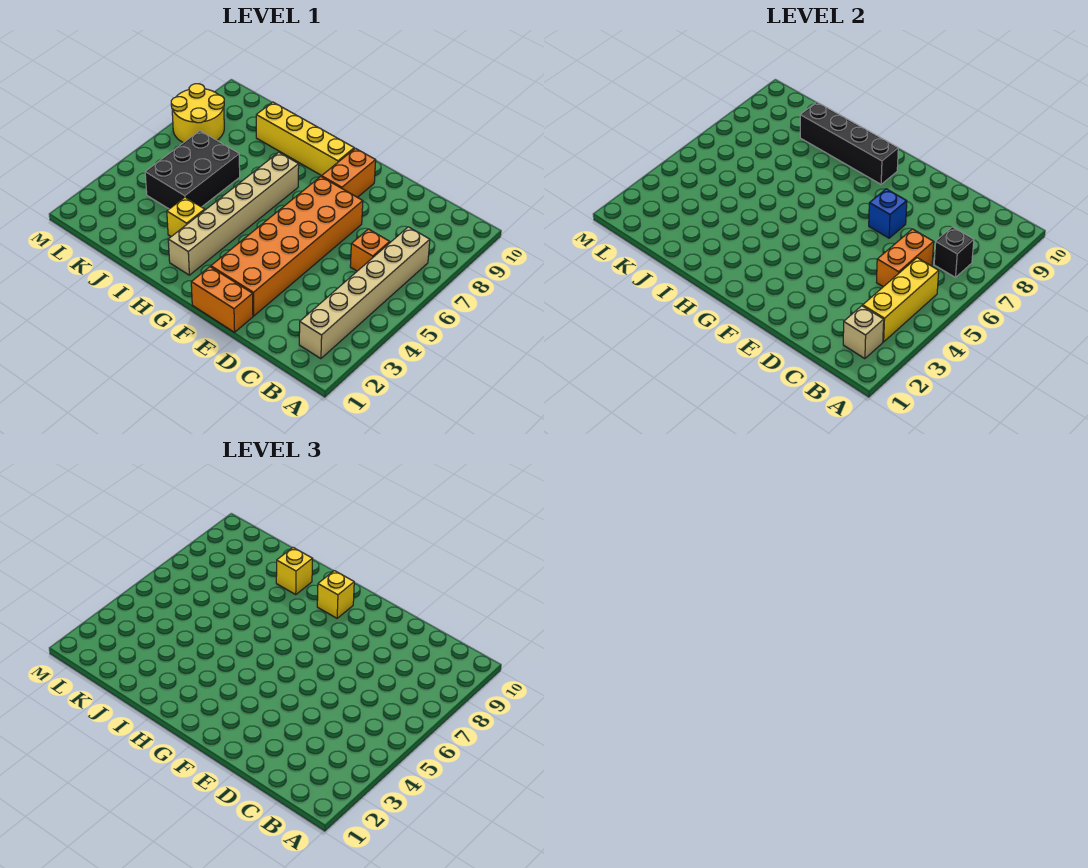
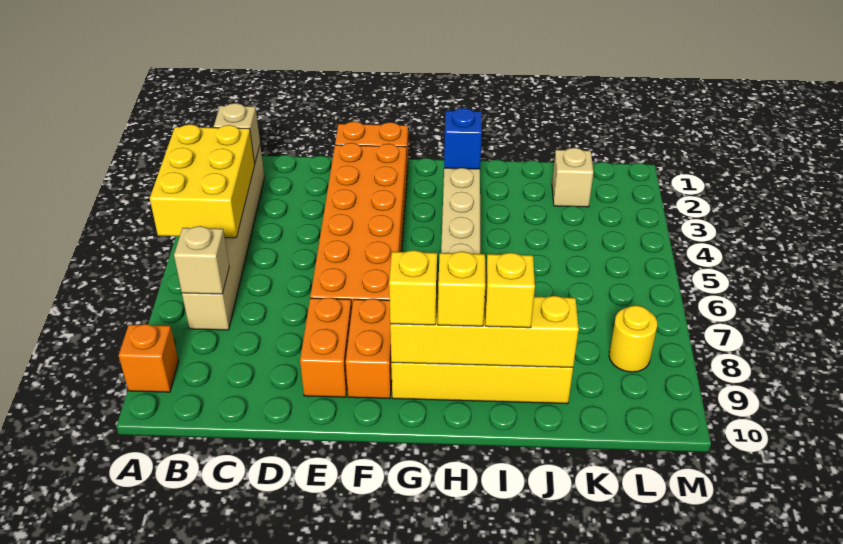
yellow brick B3:B5 level 2 -> yellow brick A3:B5 level 2
black brick B7 level 2 -> tan brick B7 level 2
orange brick C5:C6 level 2 -> orange brick E8:E9 level 1
orange brick C6 level 1 -> orange brick A9 level 1
blue brick E7 level 2 -> blue brick H2 level 2
black brick G9:J9 level 2 -> yellow brick G9:J9 level 2
yellow brick I3 level 1 -> yellow brick H9 level 3
black brick J4:K6 level 1 -> none
none -> tan brick K2 level 1
yellow round brick L7:M8 level 1 -> yellow round brick L8 level 1

